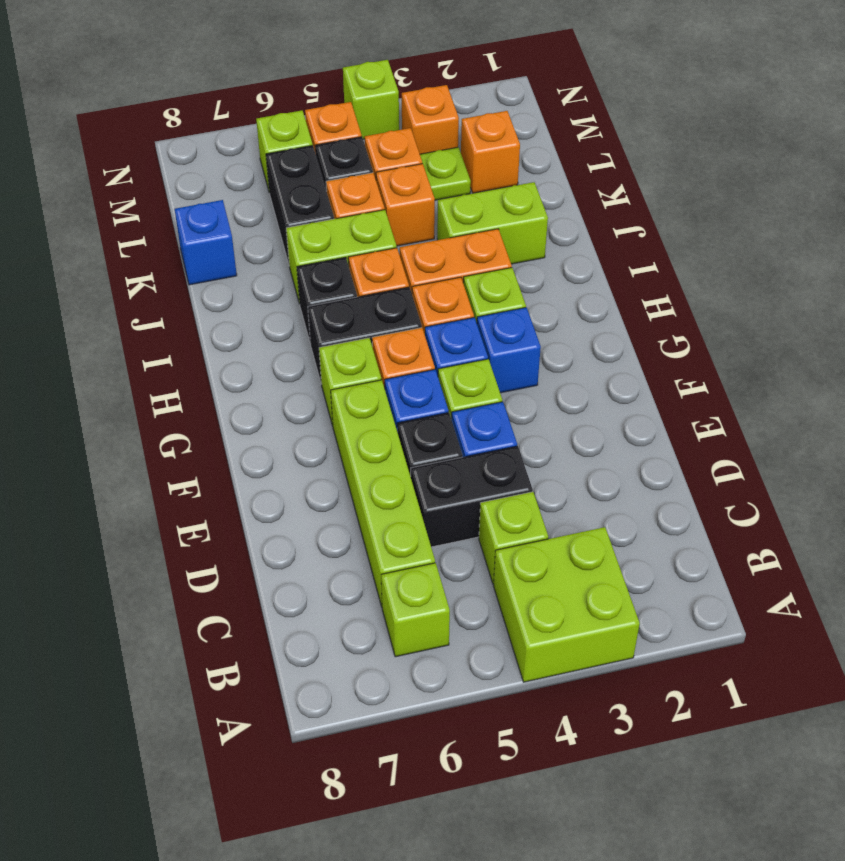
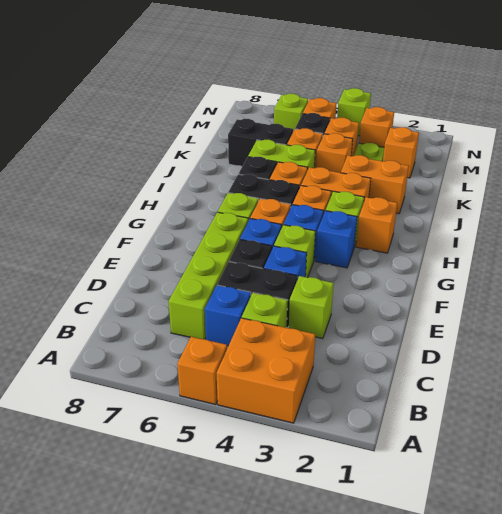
lime brick A3:B4 level 1 -> orange brick A3:B4 level 1
none -> orange brick A5 level 1
lime brick B6 level 1 -> lime brick D3 level 1
none -> orange brick H2 level 1
lime brick J2:J3 level 1 -> orange brick J2:J3 level 1
black brick K6:L6 level 1 -> black brick K6:K7 level 1
blue brick K8 level 1 -> blue brick C5 level 1

